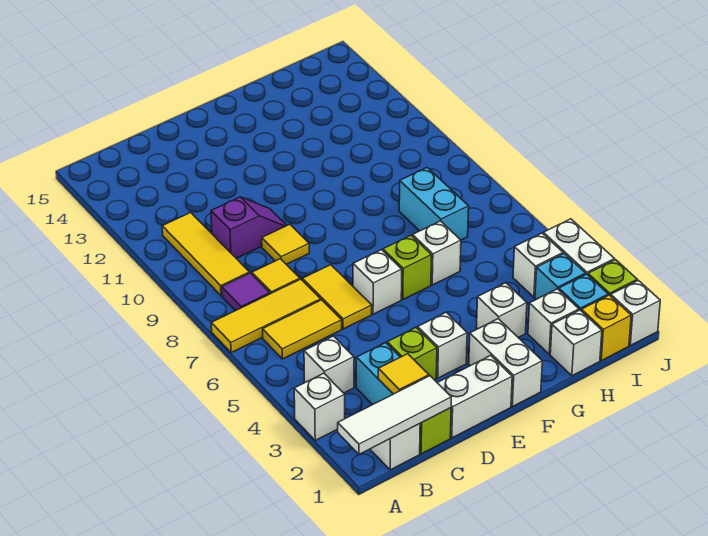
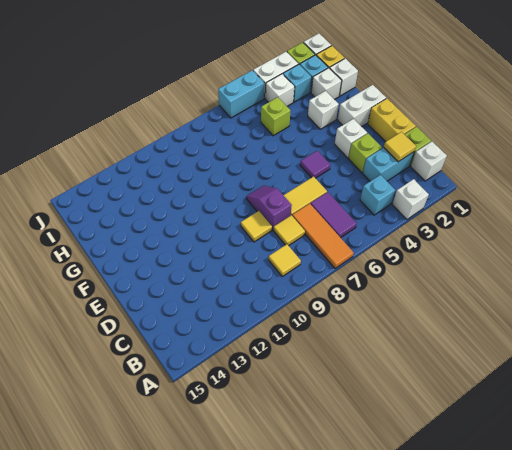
white tile A1:C1 level 2 -> none
yellow tile A7:C7 level 1 -> orange tile A7:C7 level 1
white brick B4 level 1 -> cyan brick B4 level 1
yellow tile B6:C6 level 1 -> purple tile B6:C6 level 1
purple tile B8 level 1 -> purple tile E5 level 1
yellow tile B9:B11 level 1 -> yellow tile B9 level 1
purple slope C10:D10 level 1 top C -> purple slope D8:E8 level 1 top D
white brick D1:E1 level 1 -> yellow brick D1:E1 level 1
white brick E6 level 1 -> none
lime brick F6 level 1 -> lime brick H5 level 1
white brick G6 level 1 -> none
cyan brick H7:H8 level 1 -> cyan brick J5:J6 level 1

